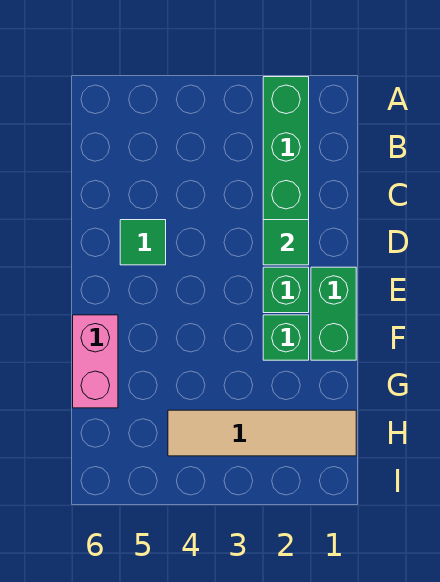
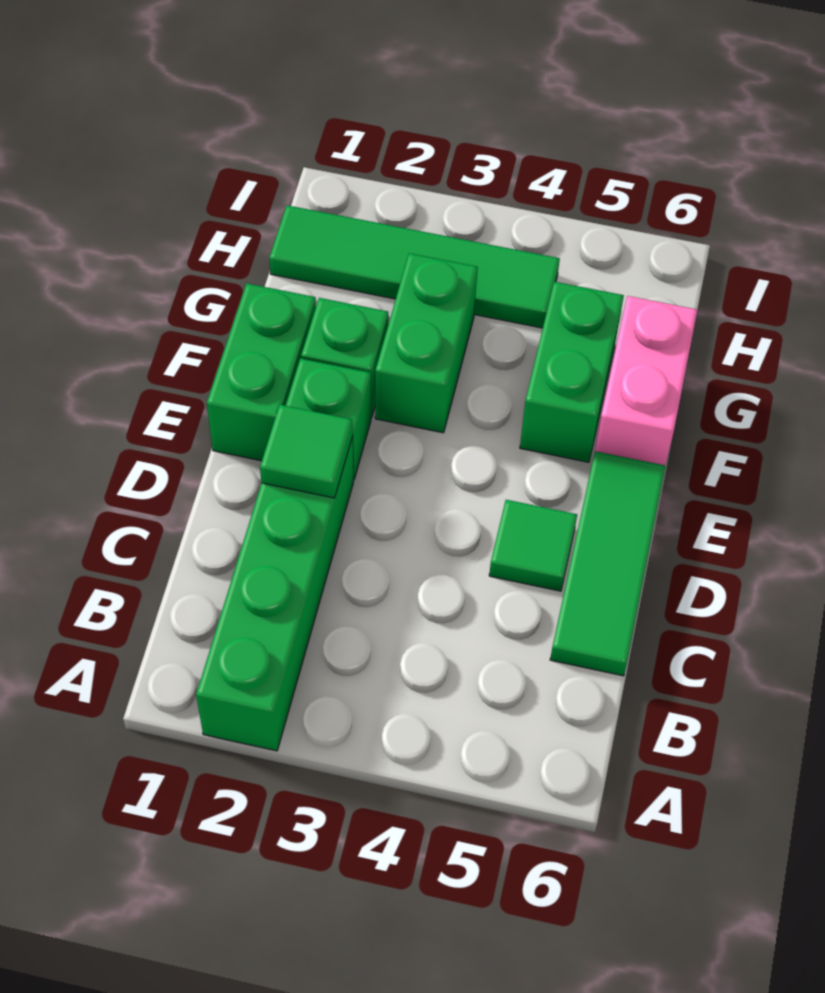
none -> green tile C6:E6 level 1
none -> green brick F3:G3 level 1
none -> green brick F5:G5 level 1
tan tile H1:H4 level 1 -> green tile H1:H4 level 1

